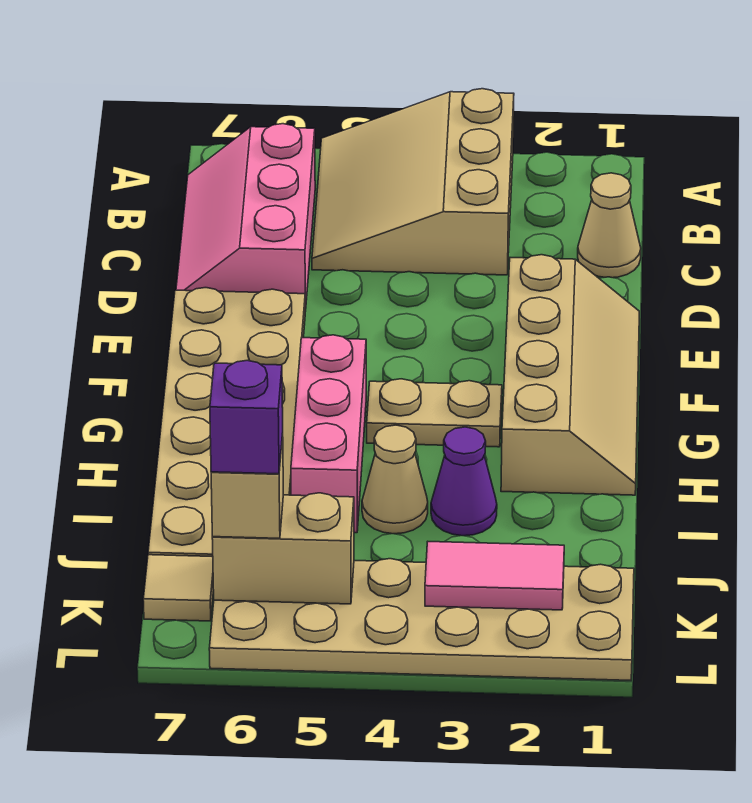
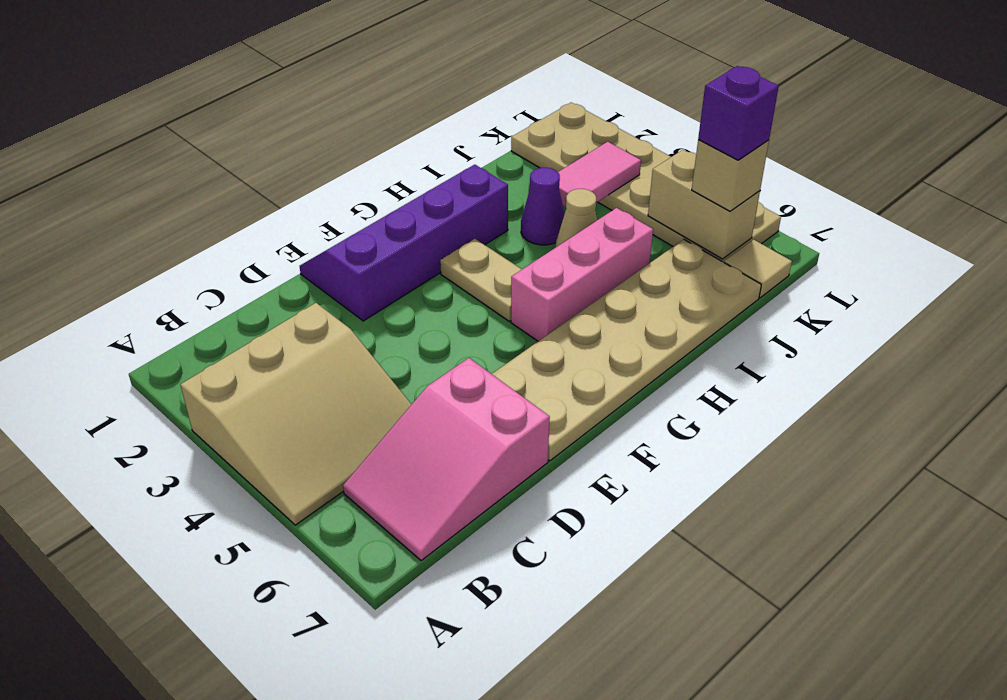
pink slope B6:D7 level 1 top 6 -> pink slope B6:D7 level 1 top D
tan cone C1 level 1 -> none
tan slope E1:H2 level 1 top 2 -> purple slope E1:H2 level 1 top 2
pink tile K2:K3 level 2 -> pink tile J3:K3 level 2

